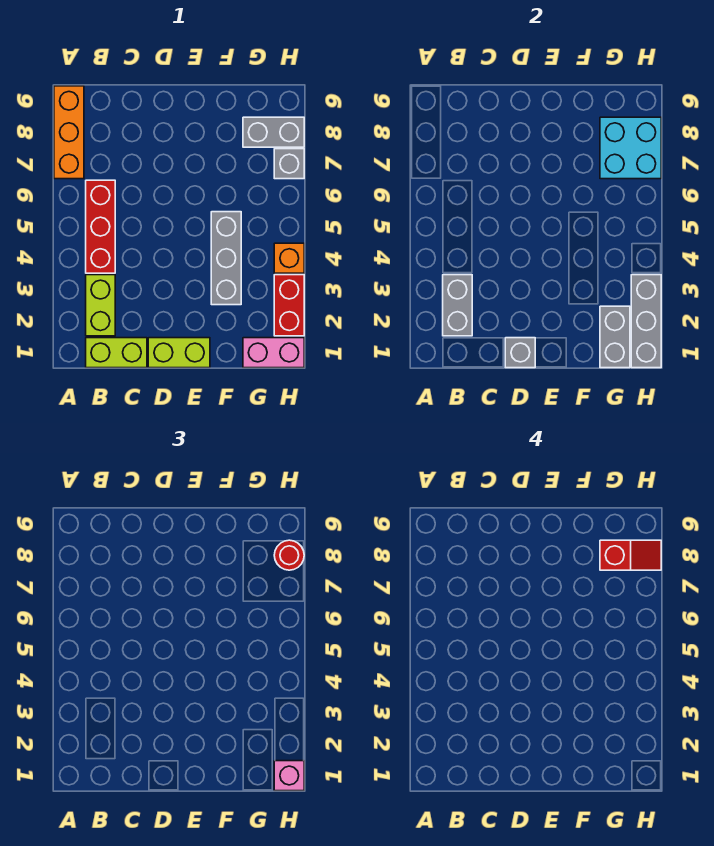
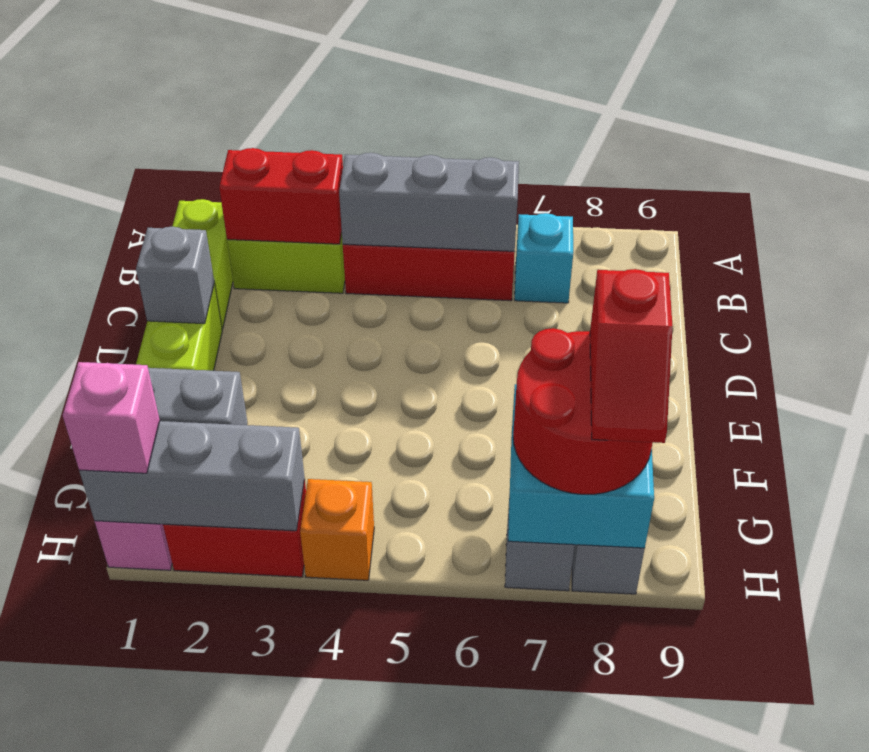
orange brick A7:A9 level 1 -> none
grey brick B2:B3 level 2 -> red brick B2:B3 level 2
none -> cyan brick B7 level 1
grey brick F3:F5 level 1 -> grey brick B4:B6 level 2
red round brick H8 level 3 -> red round brick G7:H8 level 3

